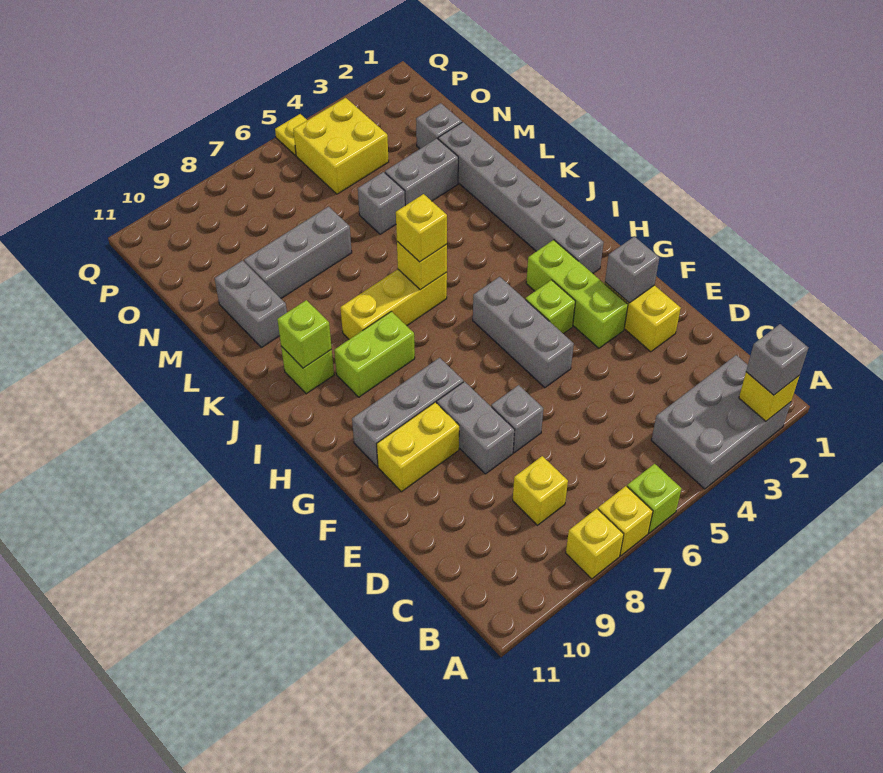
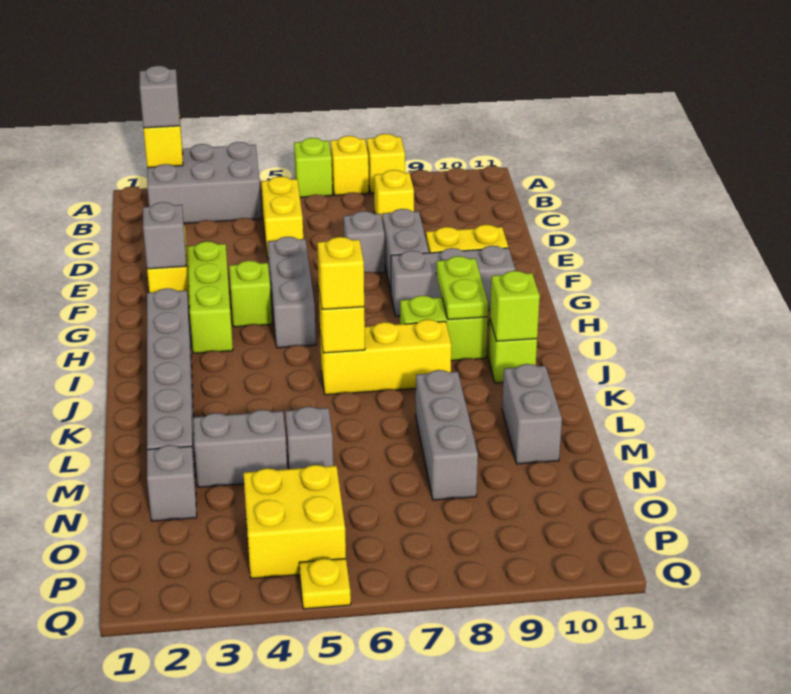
none -> yellow brick C5:D5 level 1
none -> lime plate H9:I9 level 2
grey brick M7:M9 level 1 -> grey brick L8:N8 level 1

